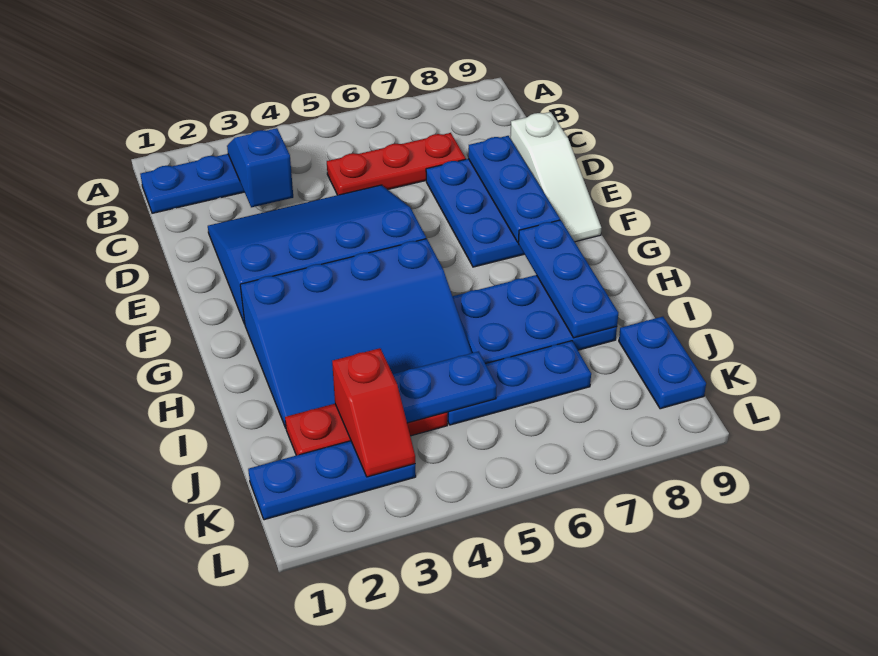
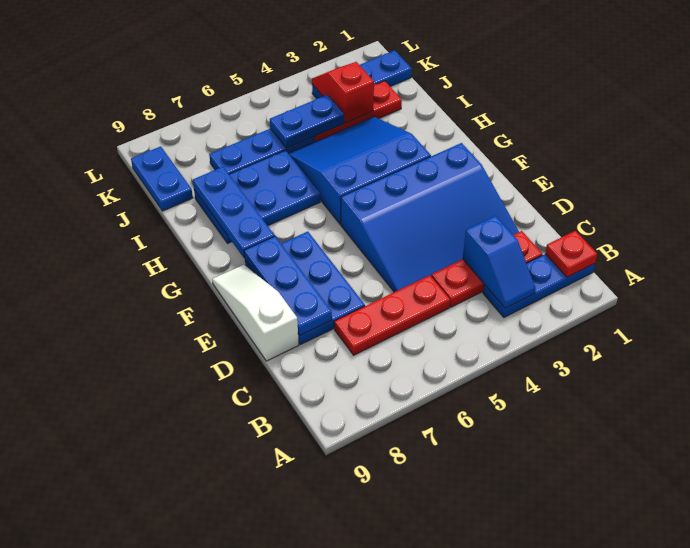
none -> red plate B1 level 2
none -> red plate C2:C4 level 1
blue slope G2:I5 level 1 top G -> blue slope G3:I5 level 1 top G

